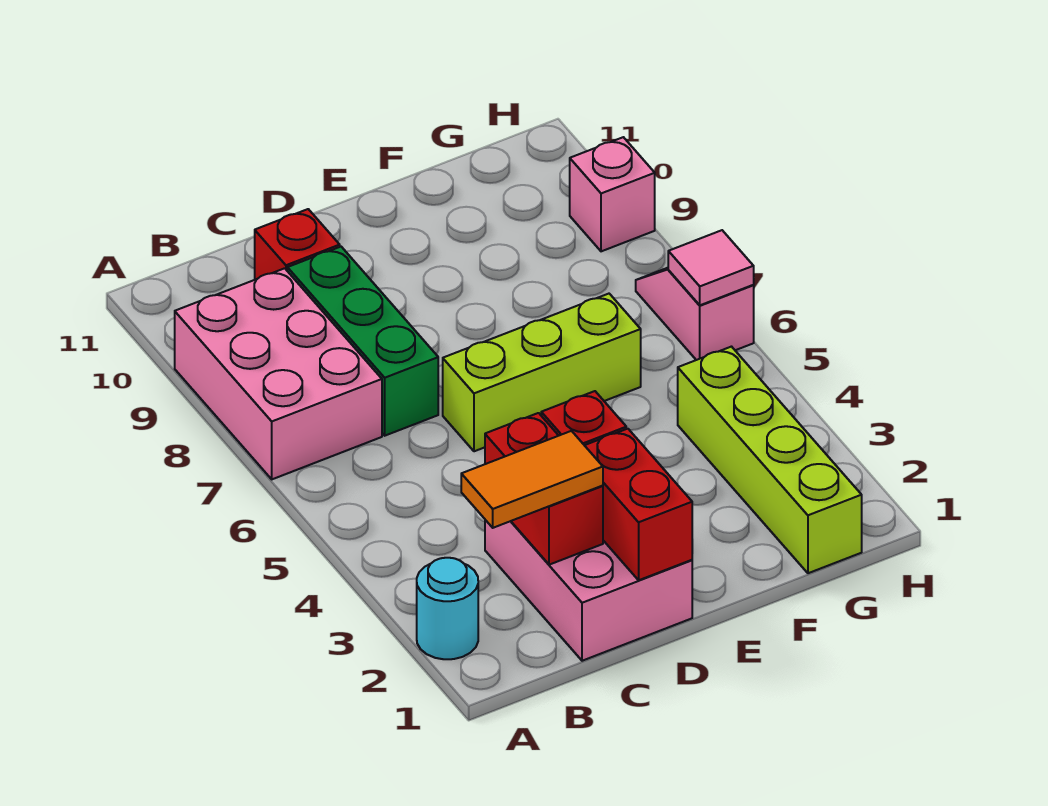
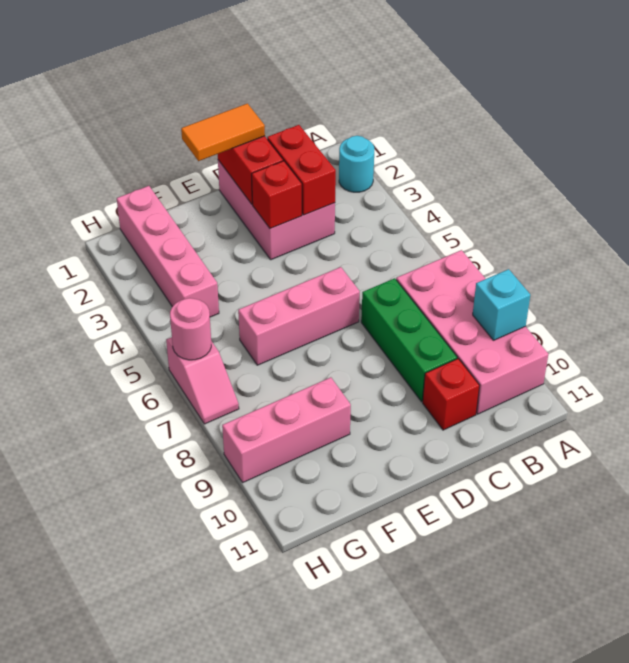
pink brick A7:B9 level 1 -> pink brick A7:B10 level 1
none -> cyan brick A9 level 2
orange tile B2:C2 level 3 -> orange tile D1:E1 level 3
lime brick D6:F6 level 1 -> pink brick D6:F6 level 1
lime brick G1:G4 level 1 -> pink brick G1:G4 level 1
pink tile H6 level 2 -> pink round brick H6 level 2
pink brick H9 level 1 -> pink brick F9:H9 level 1

